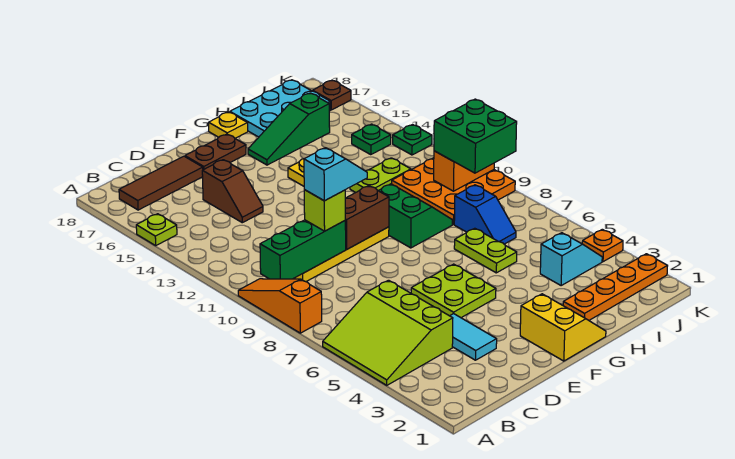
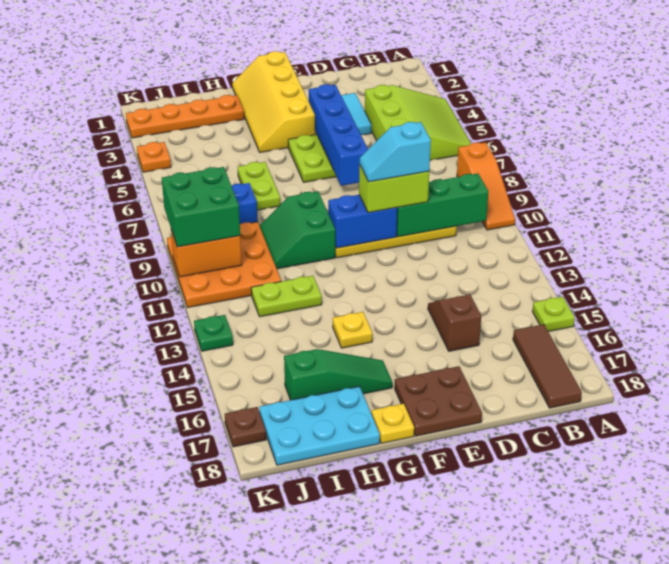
brown tile B17:D17 level 1 -> brown tile B16:B18 level 1
lime brick D10 level 3 -> lime brick D10:E10 level 3
none -> blue brick E4:E7 level 2
brown brick E10:F10 level 2 -> blue brick E10:F10 level 2
brown plate E17:F17 level 1 -> brown plate E17:F18 level 1
yellow slope F1:G2 level 1 top F -> yellow slope F1:G4 level 1 top F
cyan slope I4:J4 level 1 top I -> none
green plate J14 level 1 -> none

